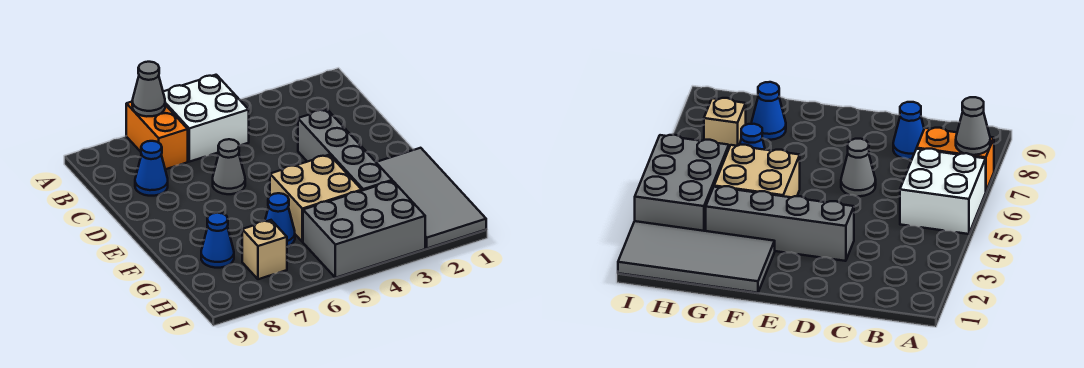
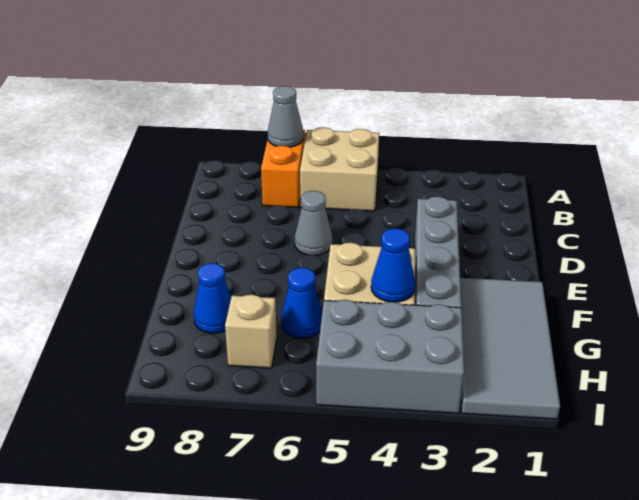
white brick A5:B6 level 1 -> tan brick A5:B6 level 1
blue cone C8 level 1 -> blue cone G4 level 2

